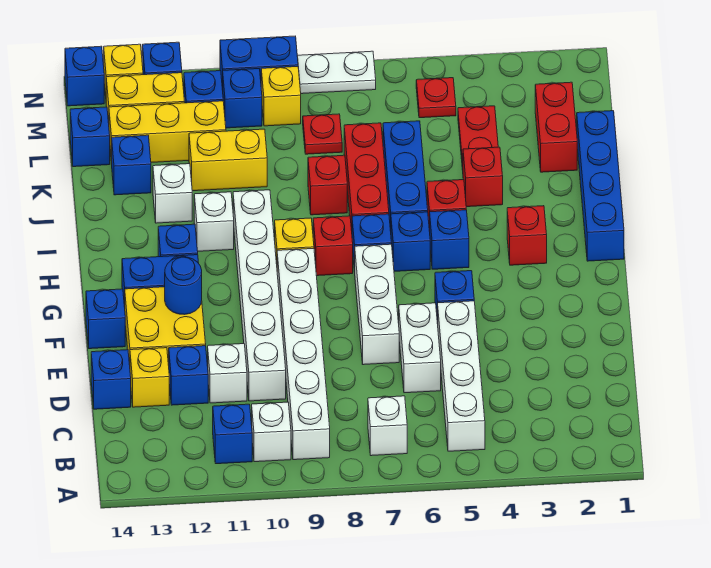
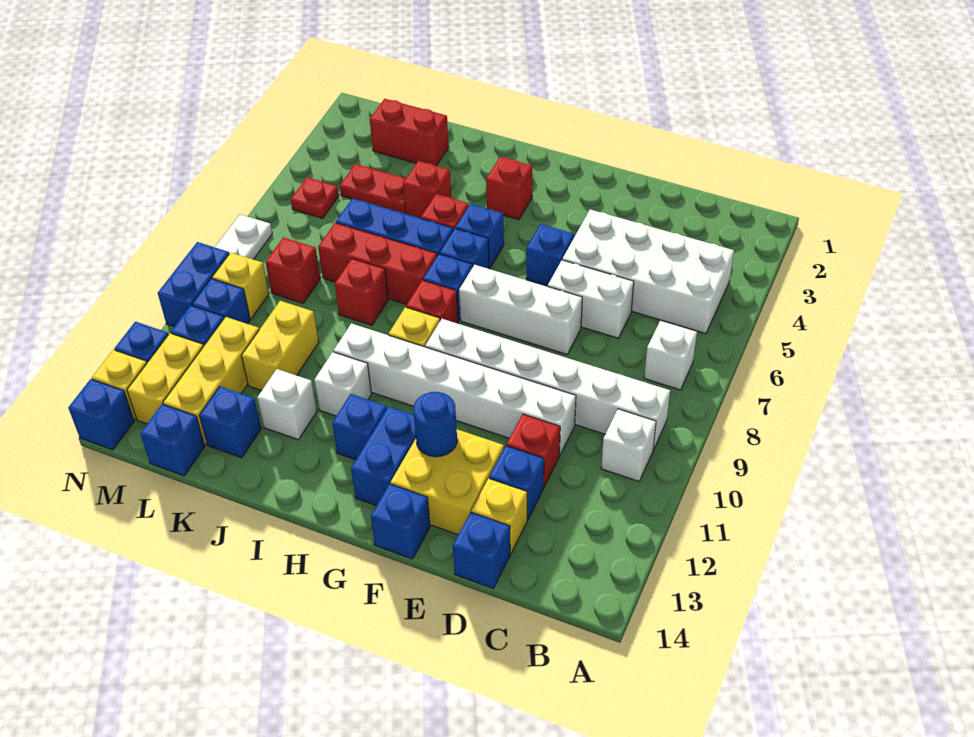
white brick B5:E5 level 1 -> white brick B4:E5 level 1
blue brick B11 level 1 -> none
white brick D11 level 1 -> red brick D11 level 1
blue brick H1:K1 level 1 -> none
red plate L8 level 1 -> red brick L8 level 1

